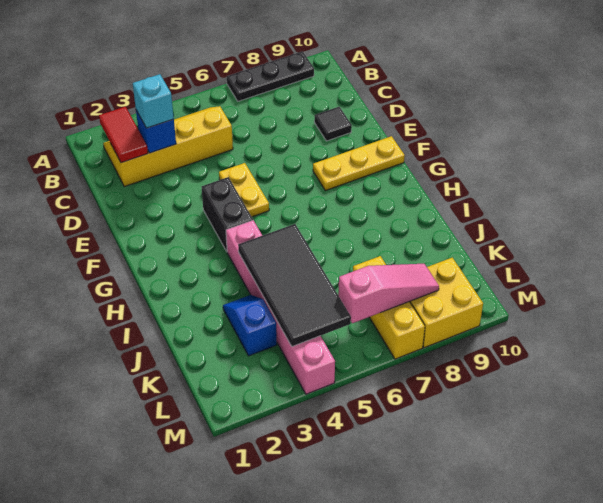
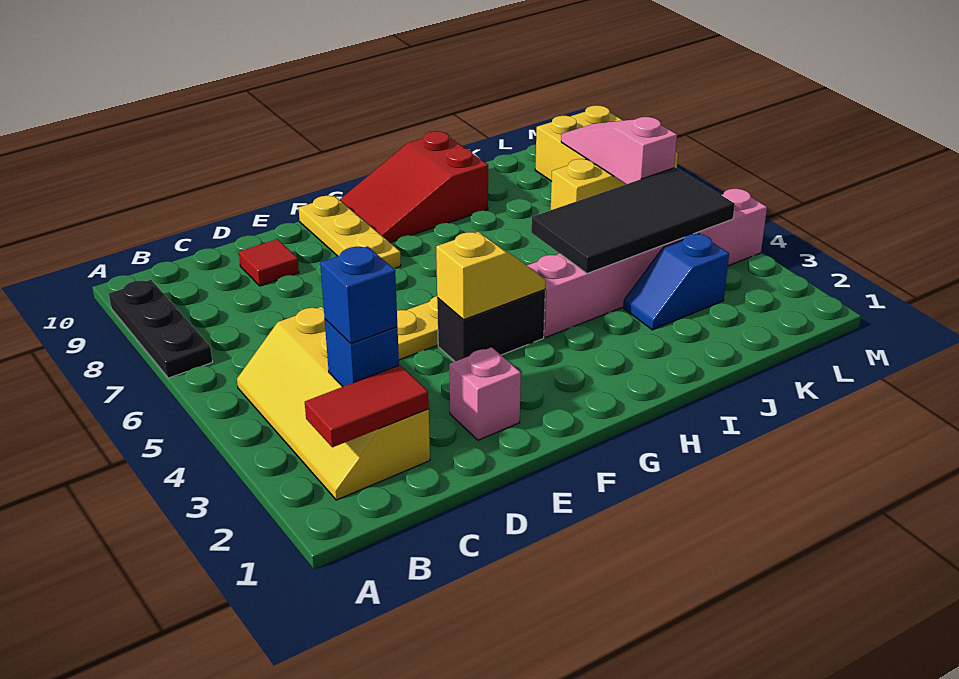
cyan brick C3 level 3 -> blue brick C3 level 3
black tile D9 level 1 -> red tile D9 level 1
none -> pink brick E2 level 1
none -> yellow slope F4:G4 level 2 top F
none -> red slope G9:I10 level 1 top I

